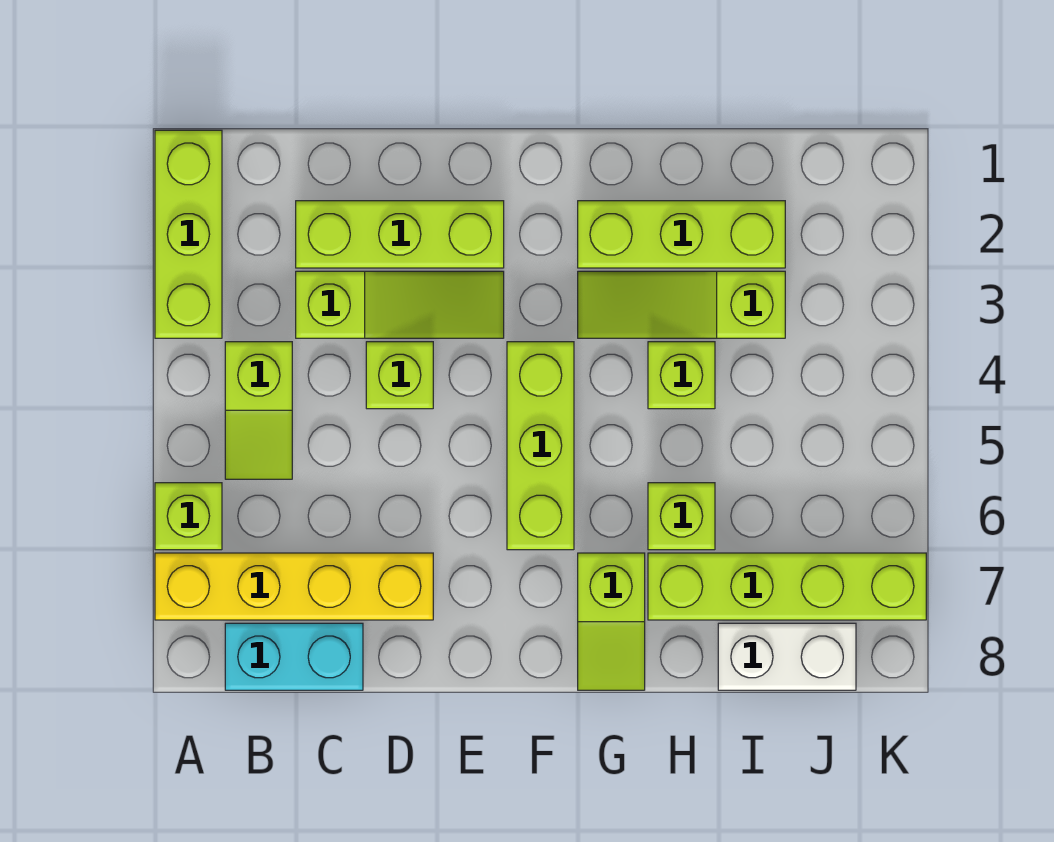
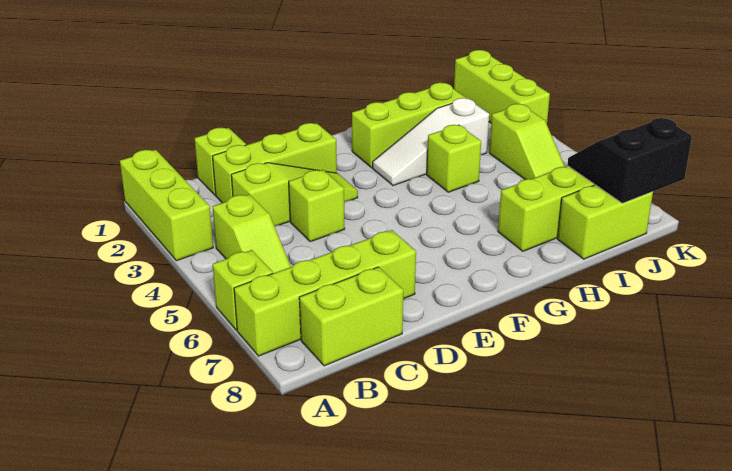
yellow brick A7:D7 level 1 -> lime brick A7:D7 level 1
cyan brick B8:C8 level 1 -> lime brick B8:C8 level 1
lime brick F4:F6 level 1 -> lime brick K1:K3 level 1
lime slope G3:I3 level 1 top I -> white slope G3:I3 level 1 top I
lime slope G7:G8 level 1 top 7 -> lime slope J4:J5 level 1 top 4
lime brick H6 level 1 -> lime brick C1 level 1
white brick I8:J8 level 1 -> lime brick I8:J8 level 1
none -> black slope J7:K8 level 2 top 8

